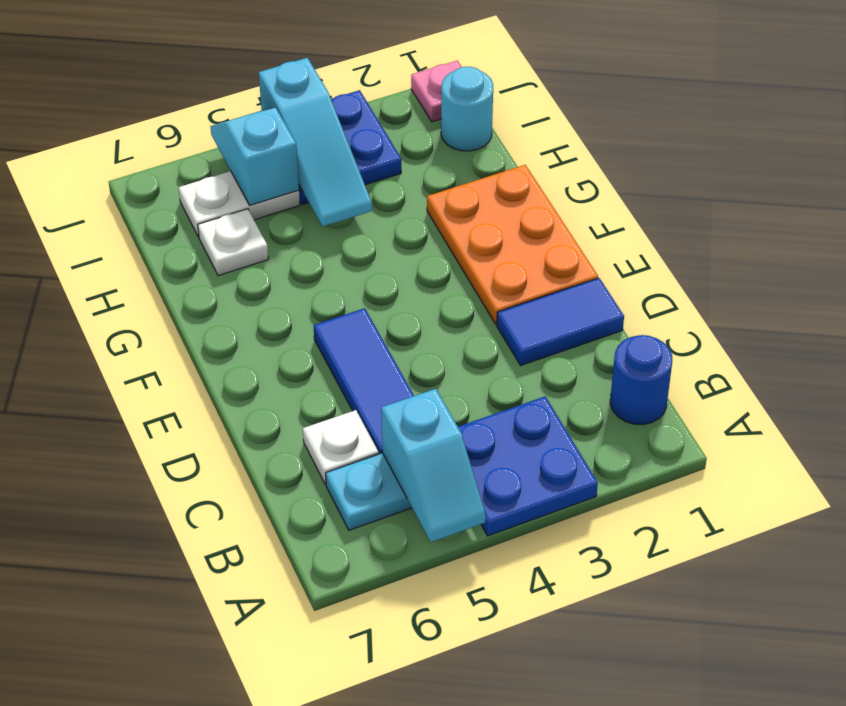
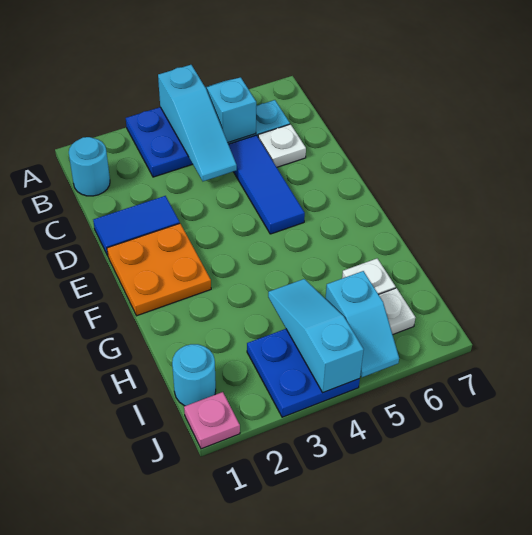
none -> cyan slope A4:C4 level 2 top A
blue round brick B1 level 1 -> cyan round brick B1 level 1
orange plate E1:G2 level 1 -> orange plate E1:F2 level 1

